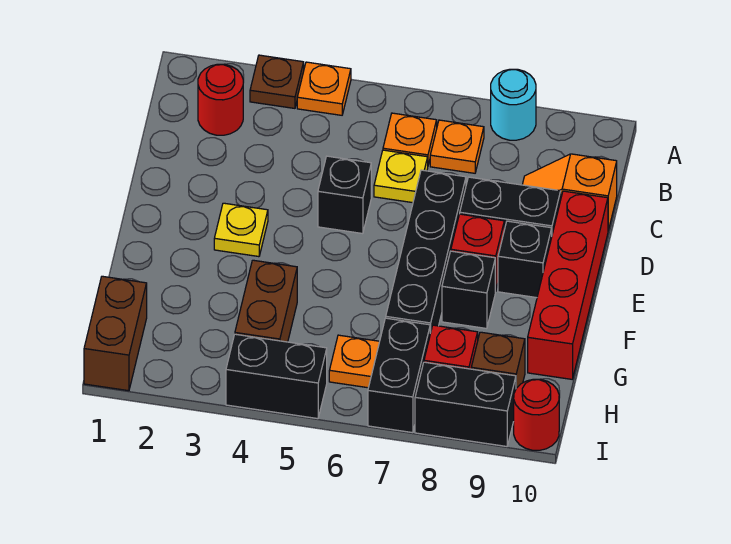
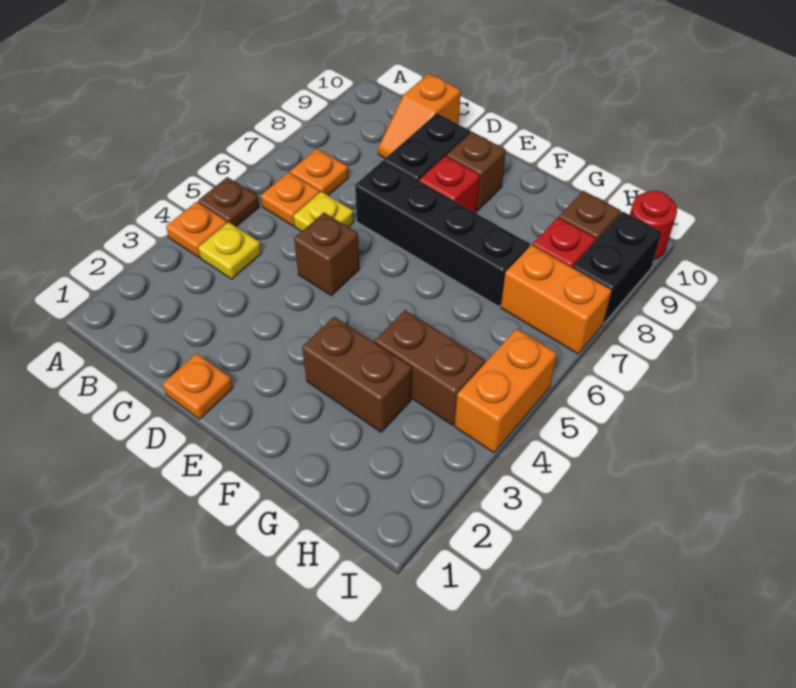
brown plate A3 level 1 -> brown plate A5 level 1
cyan round brick A8 level 1 -> none
red round brick B2 level 1 -> none
black brick D5 level 1 -> brown brick D5 level 1
red brick D10:G10 level 1 -> none
yellow plate E3 level 1 -> yellow plate B4 level 1
black brick E9 level 1 -> brown brick E9 level 1
black brick F8 level 1 -> none
brown brick H1:I1 level 1 -> brown brick F3:G3 level 1
orange plate H6 level 1 -> orange plate D1 level 1
black brick H7:I7 level 1 -> orange brick H7:I7 level 1
black brick I4:I5 level 1 -> orange brick I4:I5 level 1

